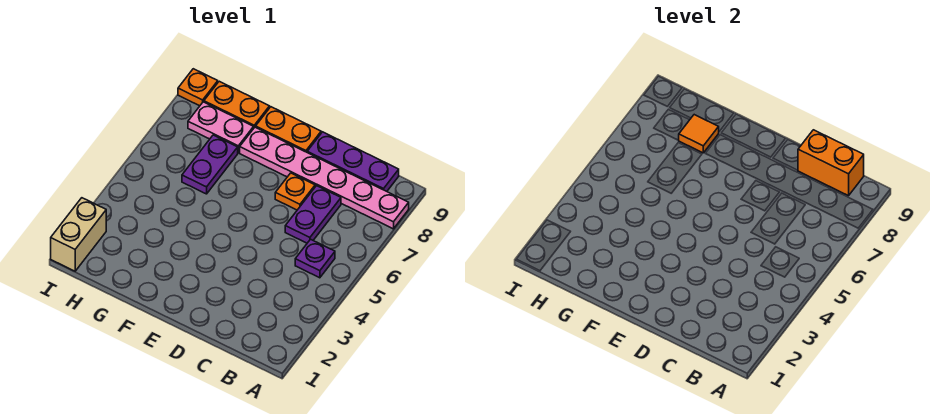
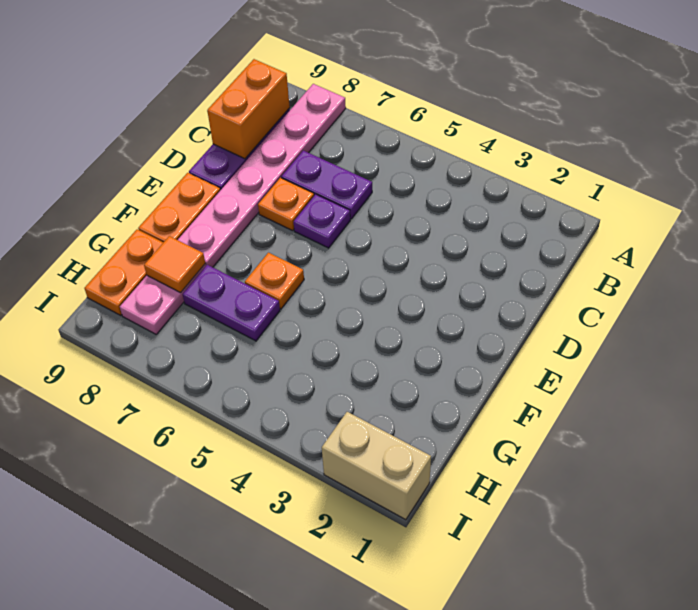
purple plate B5 level 1 -> purple plate D6 level 1
orange plate I9 level 1 -> orange plate F6 level 1

